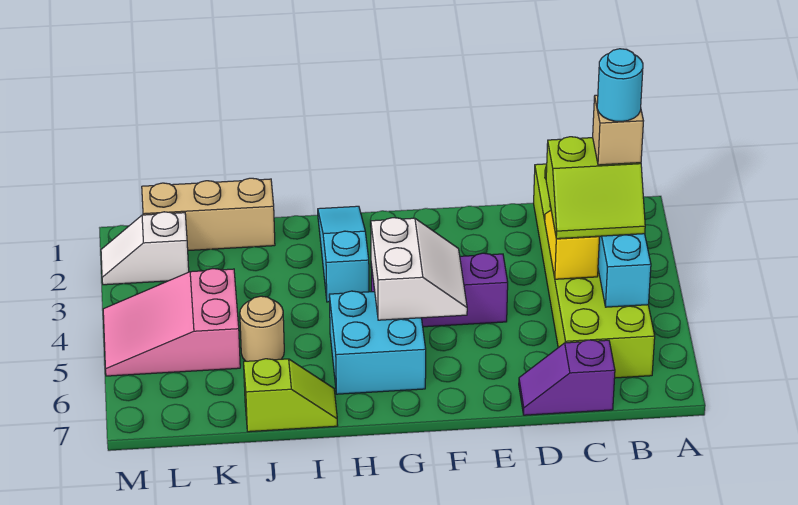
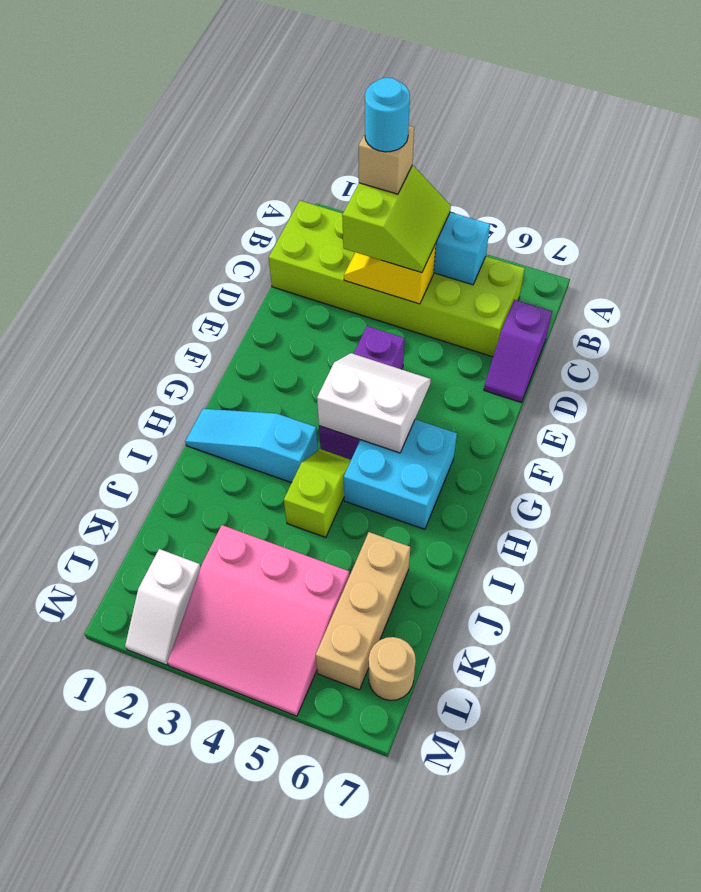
lime slope I7:J7 level 1 top J -> lime slope H4:I4 level 1 top I
tan brick J1:L1 level 1 -> tan brick J6:L6 level 1
tan round brick J5 level 1 -> tan round brick L7 level 1
pink slope K4:M5 level 1 top K -> pink slope K3:M5 level 1 top K

